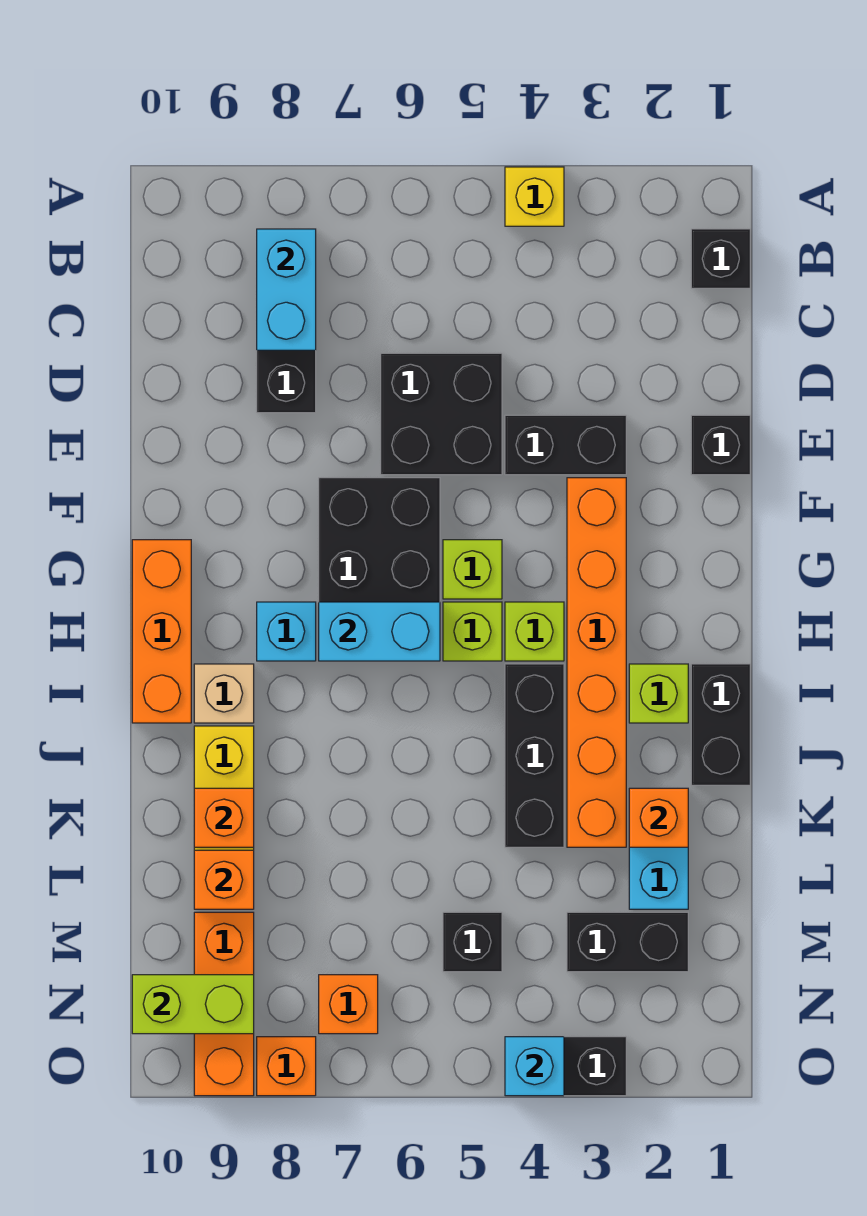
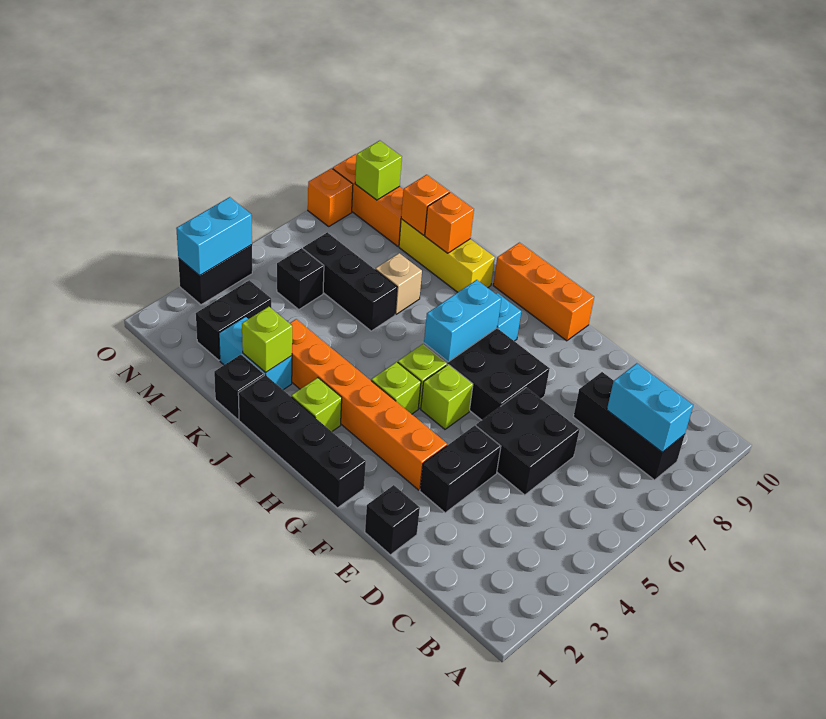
yellow brick A4 level 1 -> none
black brick B1 level 1 -> black brick K1 level 1
black brick I1:J1 level 1 -> black brick G1:J1 level 1
black brick I4:K4 level 1 -> black brick K6:M6 level 1
tan brick I9 level 1 -> tan brick K7 level 1
orange brick K2 level 2 -> lime brick K2 level 2
orange brick N7 level 1 -> none
lime brick N9:N10 level 2 -> lime brick N9 level 2
cyan brick O4 level 2 -> cyan brick O3:O4 level 2

